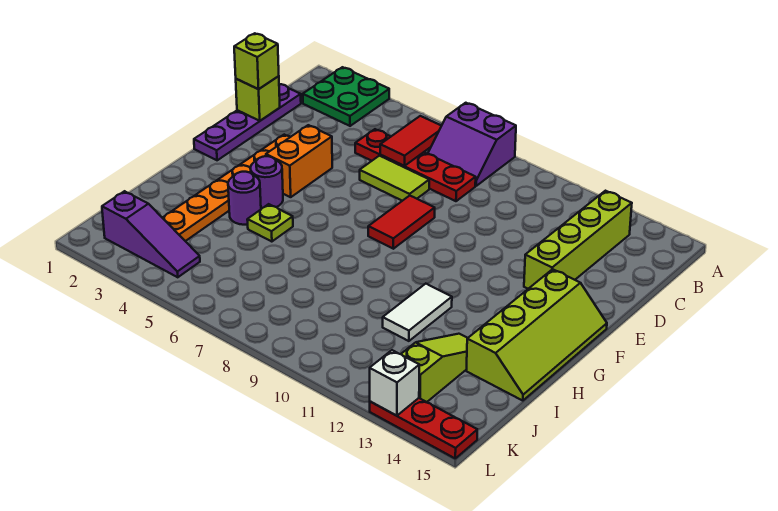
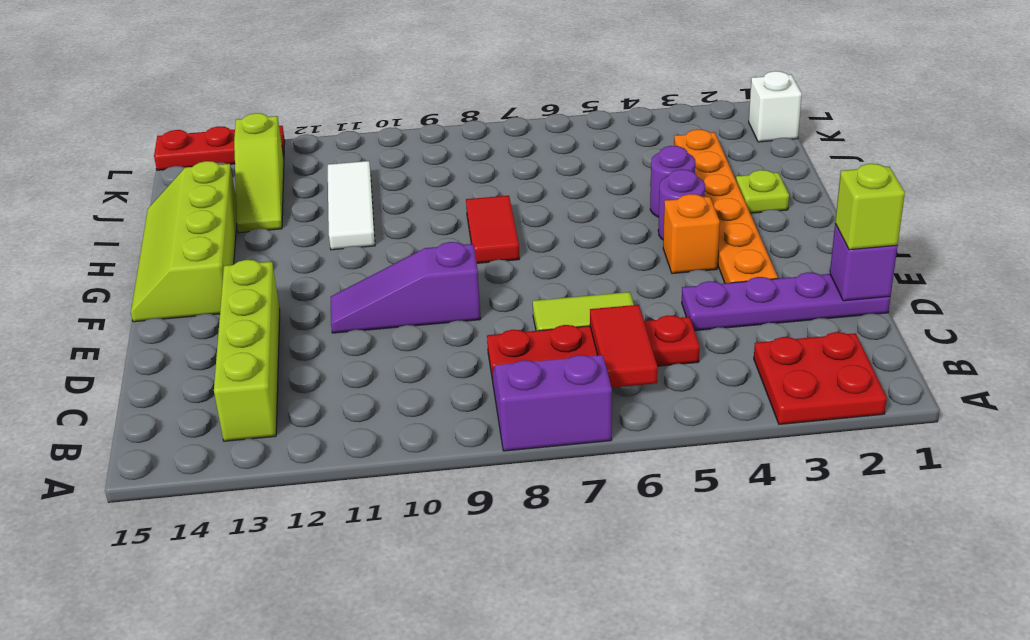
green plate A2:B3 level 1 -> red plate A2:B3 level 1
purple plate C1:F1 level 1 -> purple plate D1:D4 level 1
lime brick D1 level 2 -> purple brick D1 level 2
orange brick E4:F4 level 1 -> orange brick F4 level 1
red tile E8:F8 level 1 -> red tile G8:H8 level 1
lime plate H5 level 1 -> lime plate H2 level 1
white tile H11:I11 level 1 -> white tile H11:J11 level 1
purple slope K2:K4 level 1 top 2 -> purple slope E9:E11 level 1 top 9
white brick L13 level 2 -> white brick K1 level 1

